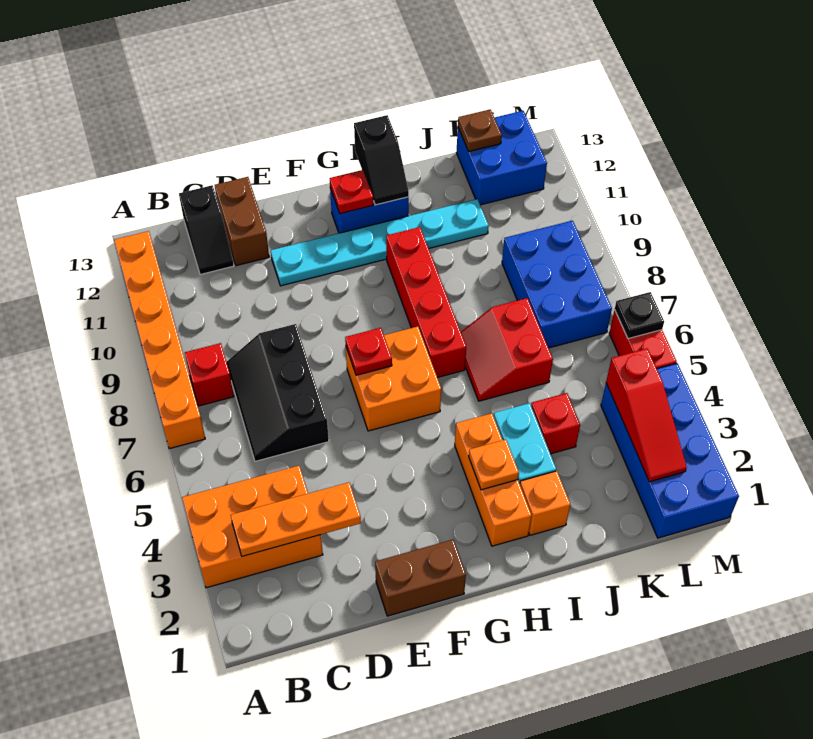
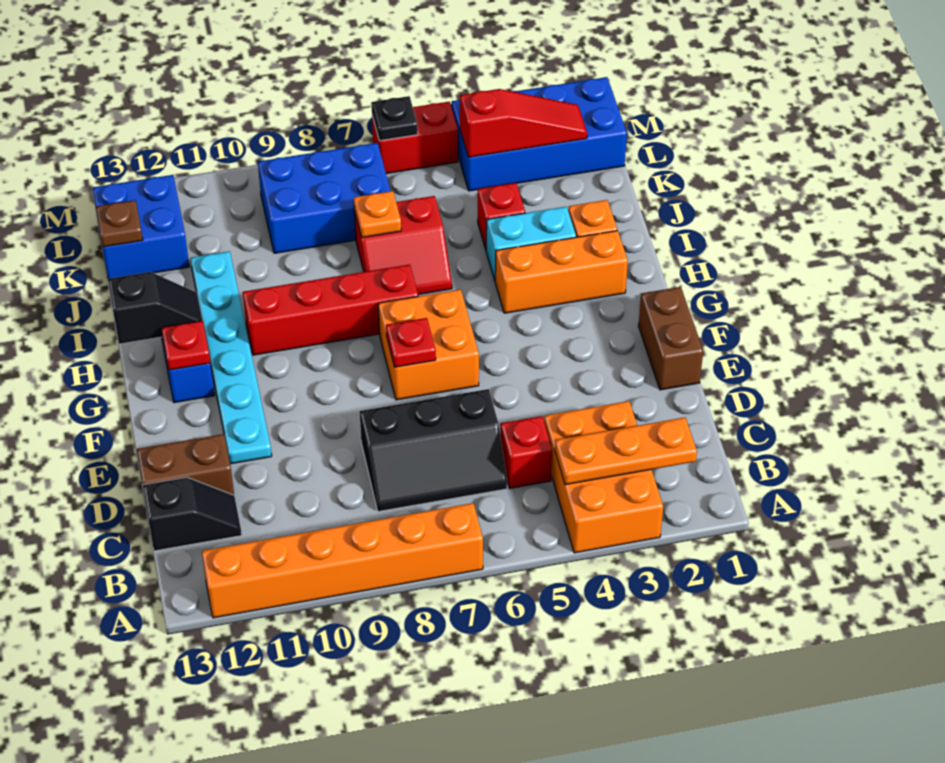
orange plate B3:D3 level 2 -> orange plate B2:B4 level 2
red brick B8 level 1 -> red brick C5 level 1
orange plate H3 level 2 -> orange plate J7 level 2

